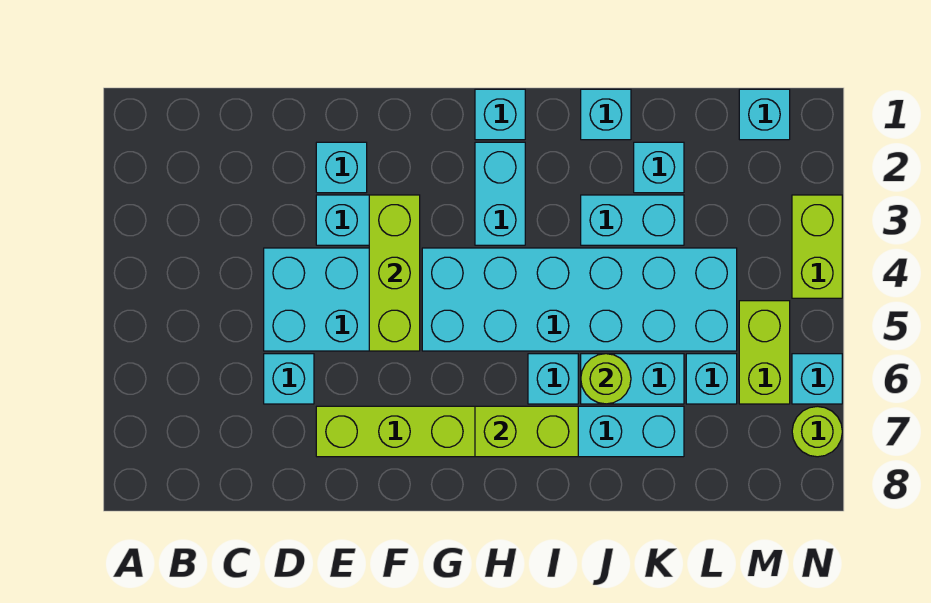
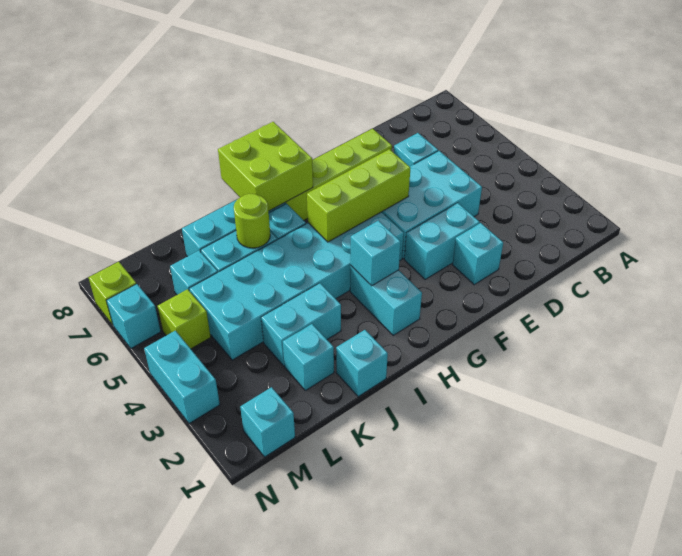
lime brick F3:F5 level 2 -> lime brick F5:H5 level 2
cyan brick H1 level 1 -> cyan brick H3 level 2
lime brick H7:I7 level 2 -> lime brick H7:I8 level 2
lime brick M5:M6 level 1 -> lime brick M5 level 1
lime brick N3:N4 level 1 -> cyan brick N3:N4 level 1
lime round brick N7 level 1 -> lime brick N7 level 1

